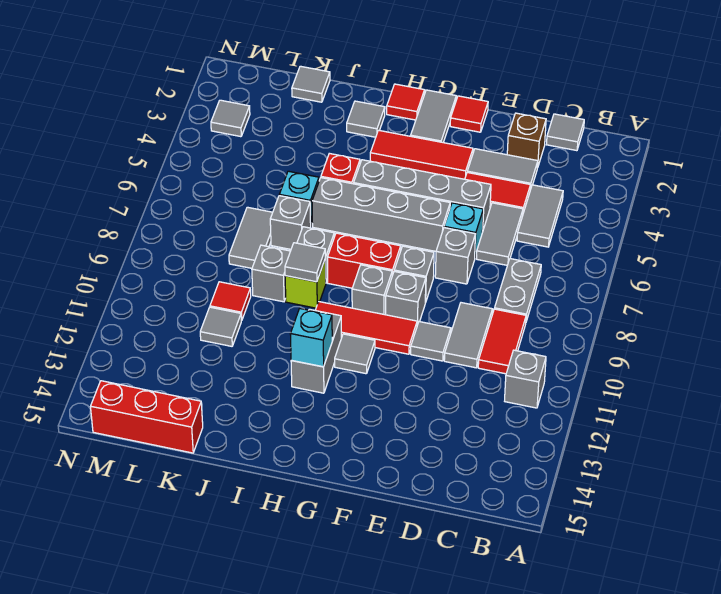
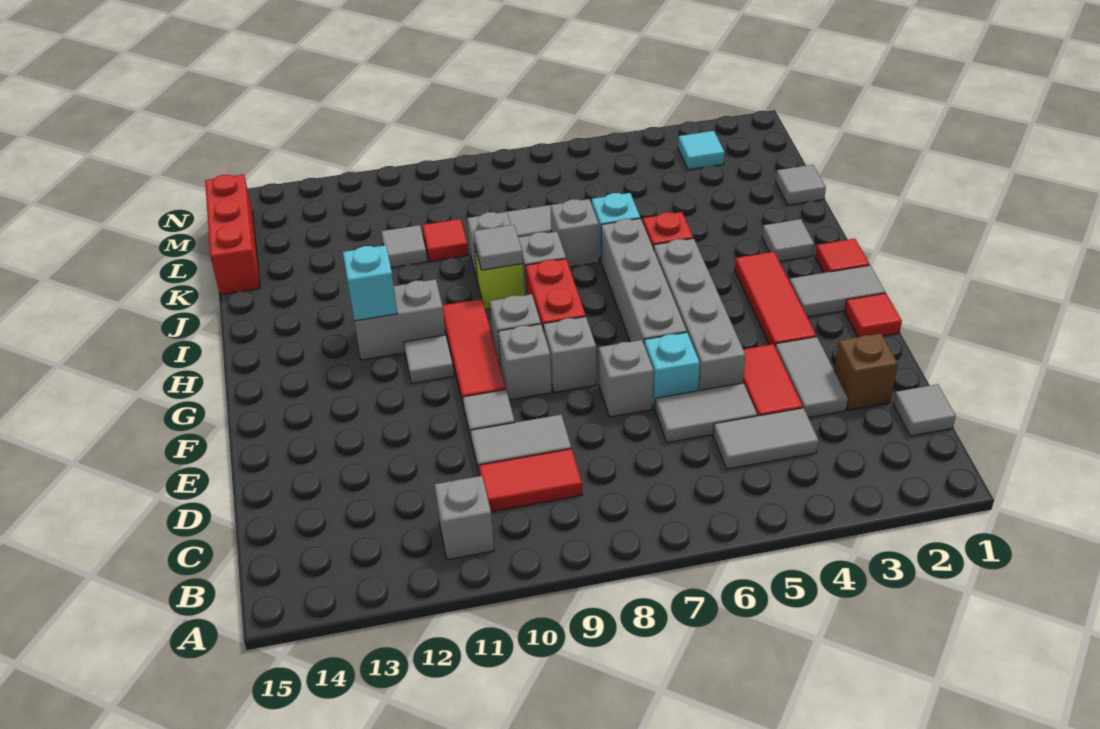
grey plate C7:C8 level 1 -> none
grey tile M3 level 1 -> cyan tile M3 level 1

